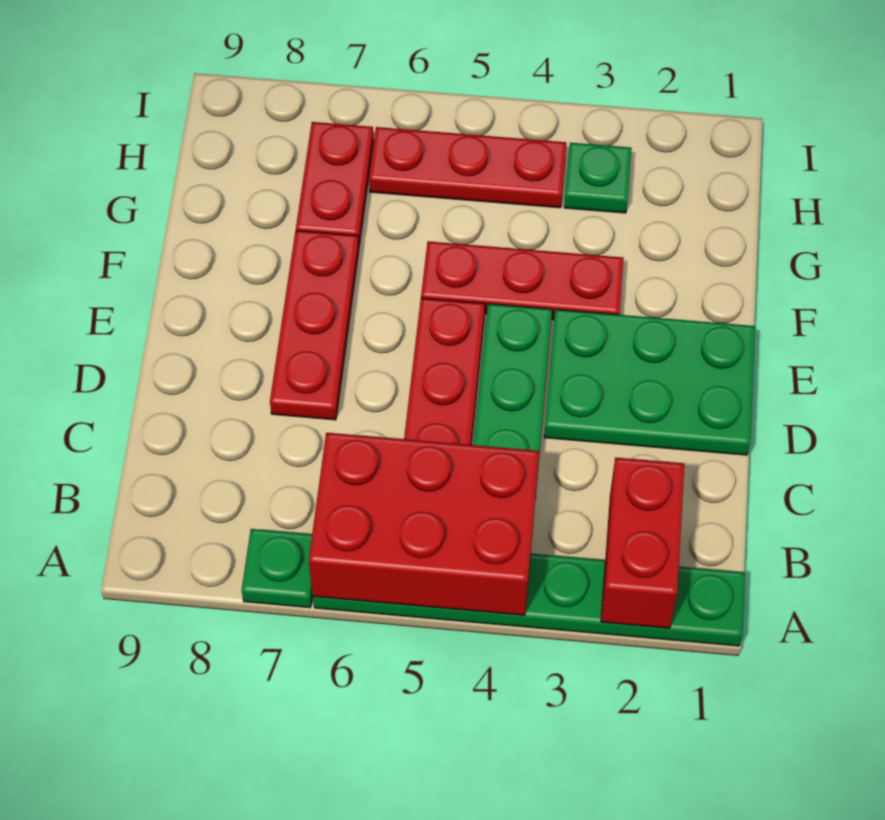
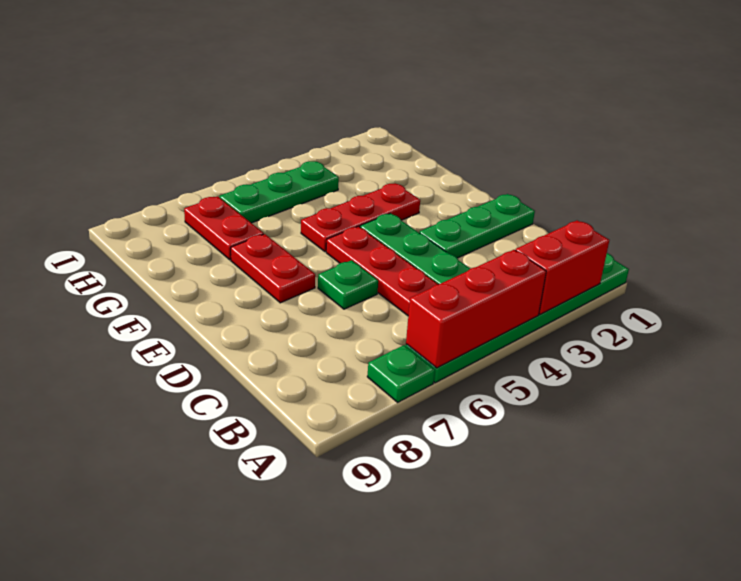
red brick A2:B2 level 2 -> red brick A2:A3 level 2
red brick A4:B6 level 2 -> red brick A4:A6 level 2
green plate D1:E3 level 1 -> green plate D1:D3 level 1
red plate D7:F7 level 1 -> red plate E7:F7 level 1
green plate H3 level 1 -> green plate D6 level 1
red plate H4:H6 level 1 -> green plate H4:H6 level 1

